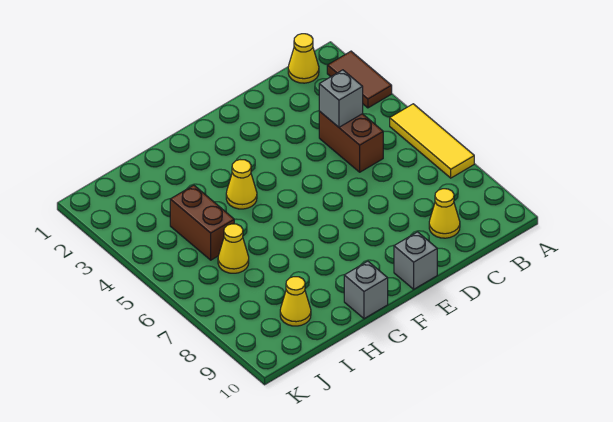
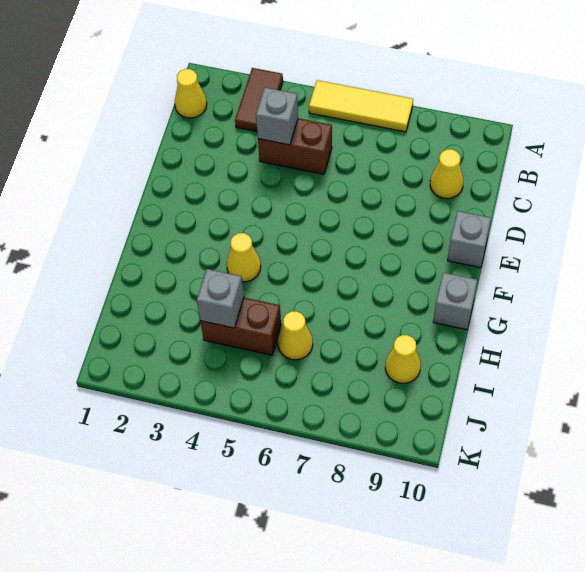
brown tile A2:A3 level 1 -> brown tile A3:B3 level 1
none -> grey brick I4 level 2

